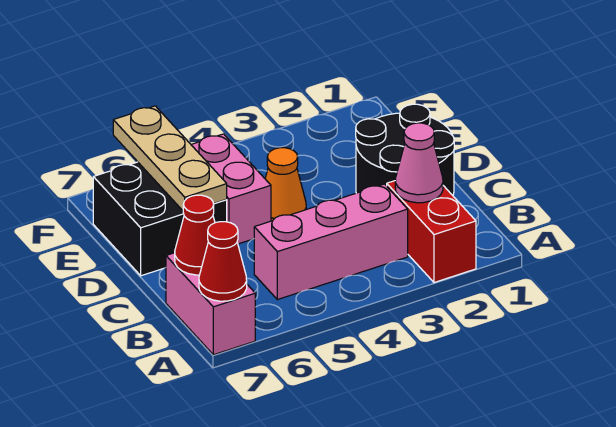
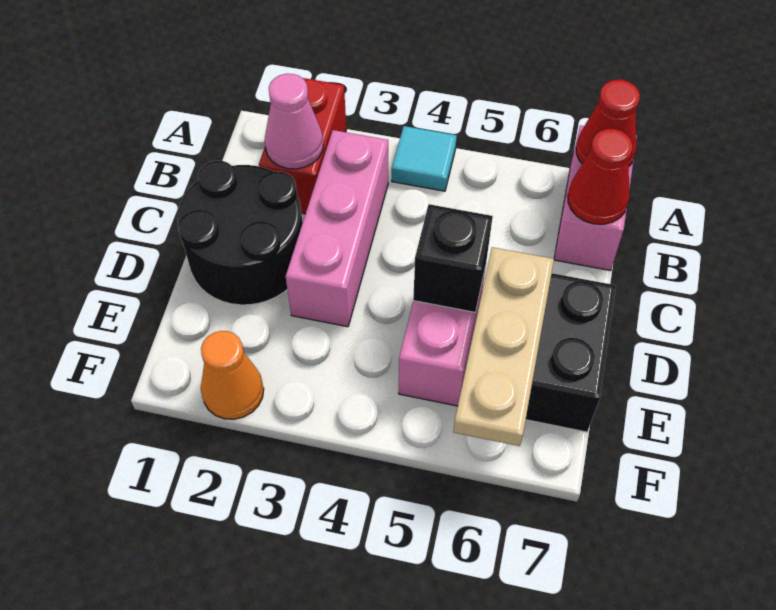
none -> cyan tile A4 level 1
pink brick B3:B5 level 1 -> pink brick B3:D3 level 1
orange cone D4 level 1 -> orange cone F2 level 1
none -> black brick D5 level 2

